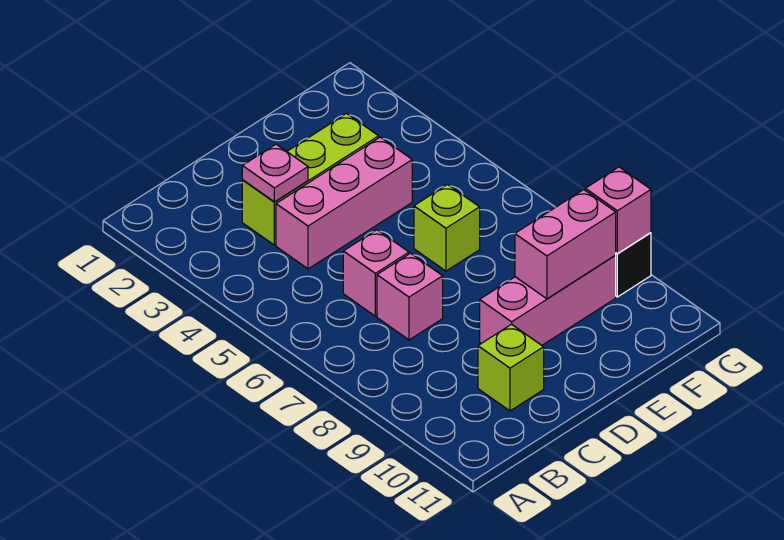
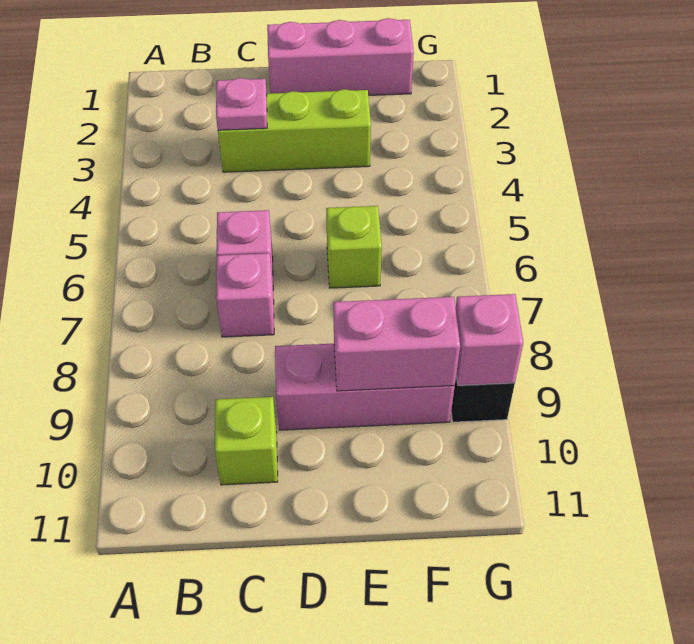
pink brick C4:E4 level 1 -> pink brick D1:F1 level 1

